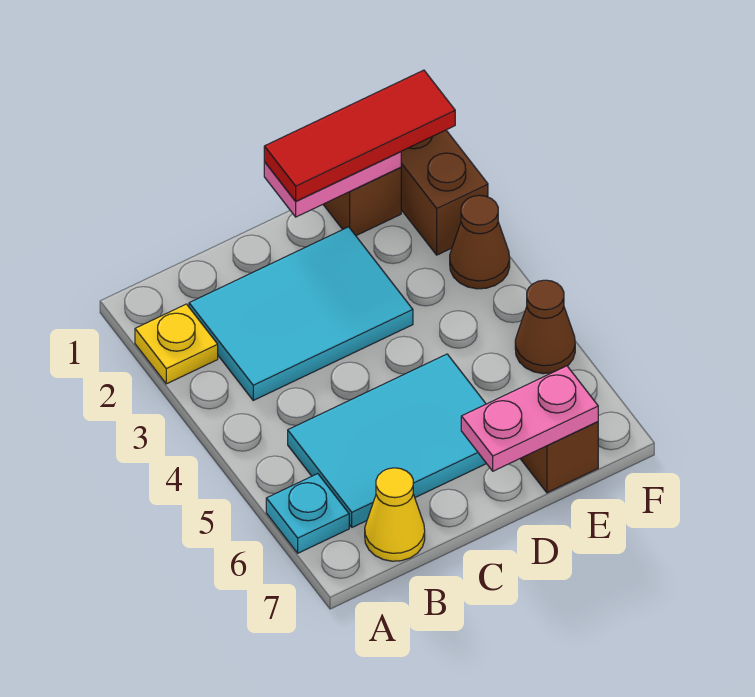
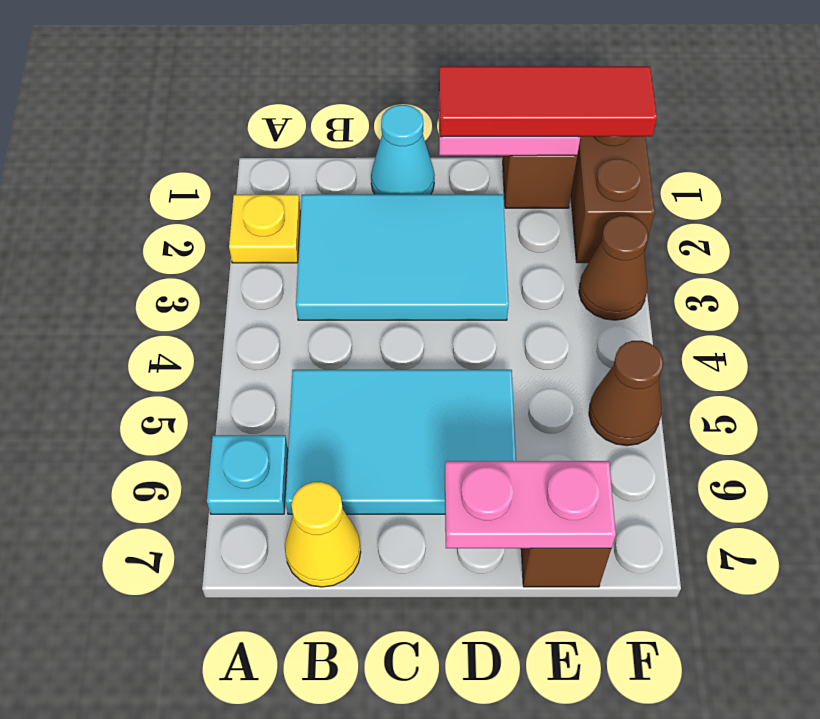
none -> cyan cone C1 level 1

